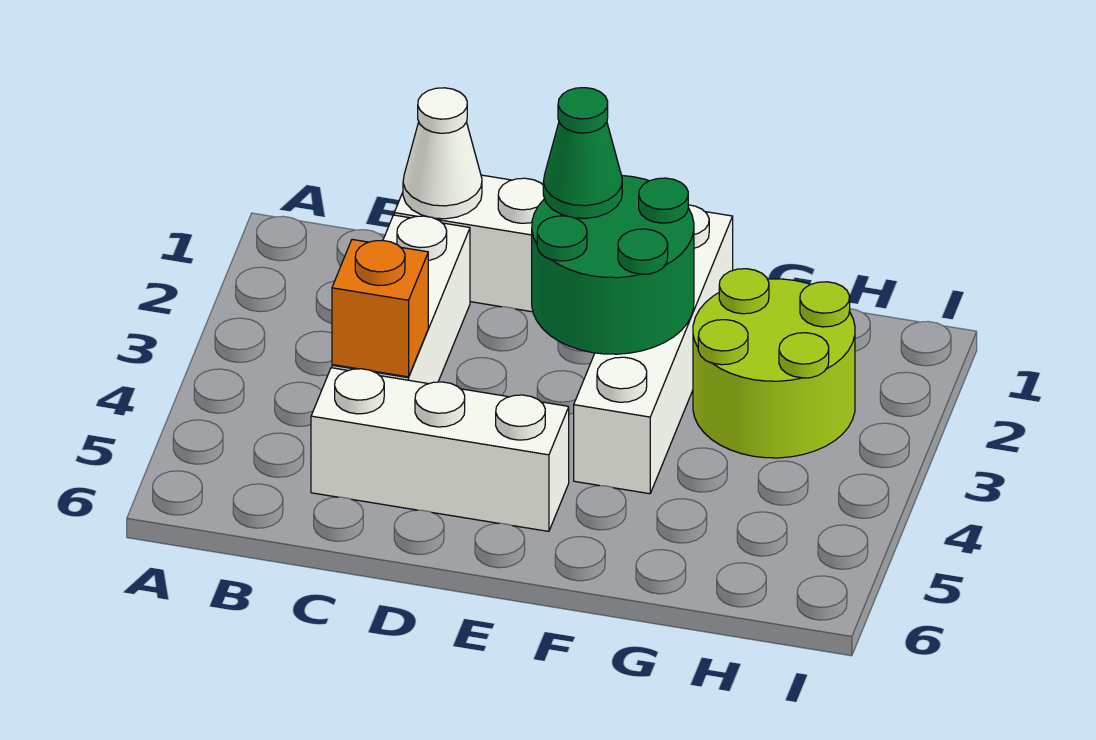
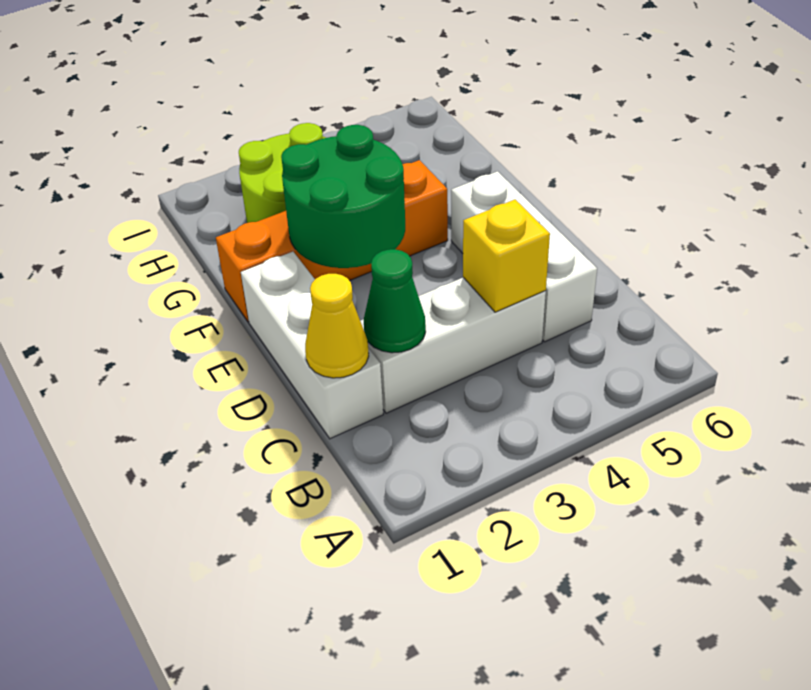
white cone C1 level 2 -> yellow cone C1 level 2
orange brick C4 level 2 -> yellow brick C4 level 2
green cone E2 level 3 -> green cone C2 level 2
white brick F1:F4 level 1 -> orange brick F1:F4 level 1

